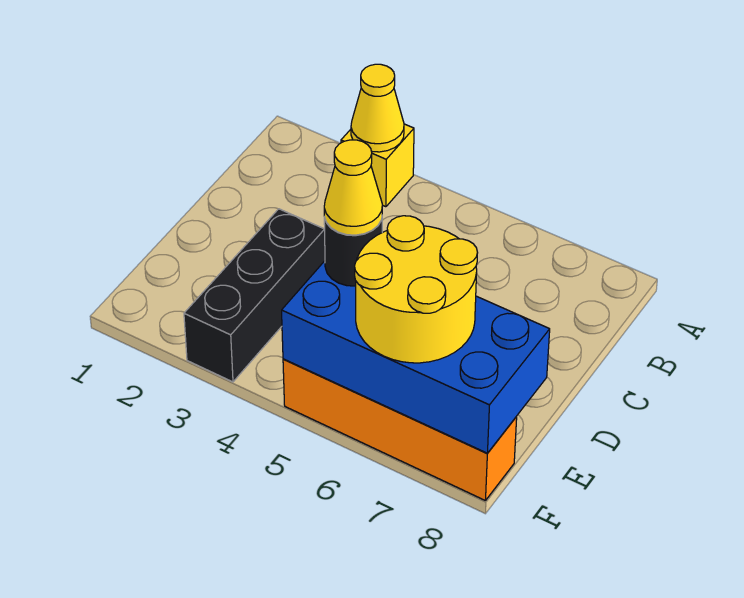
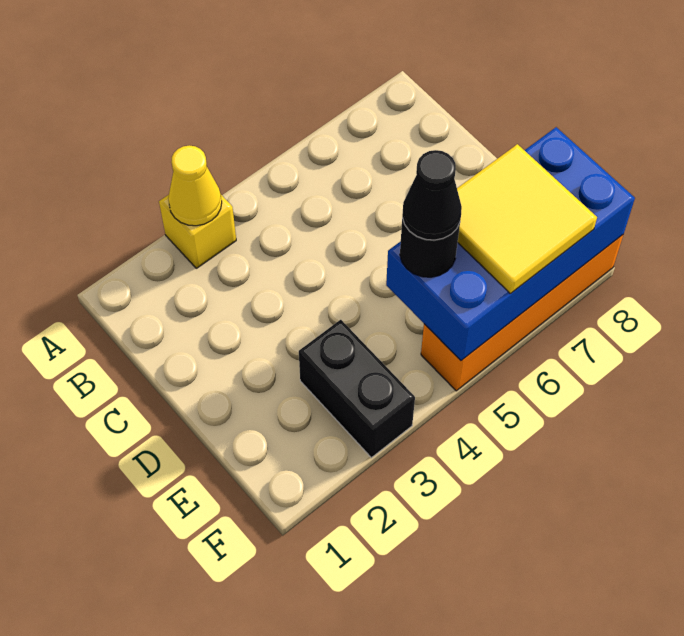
black brick D3:F3 level 1 -> black brick E3:F3 level 1
yellow cone E5 level 4 -> black cone E5 level 4
yellow round brick E6:F7 level 3 -> yellow tile E6:F7 level 3

